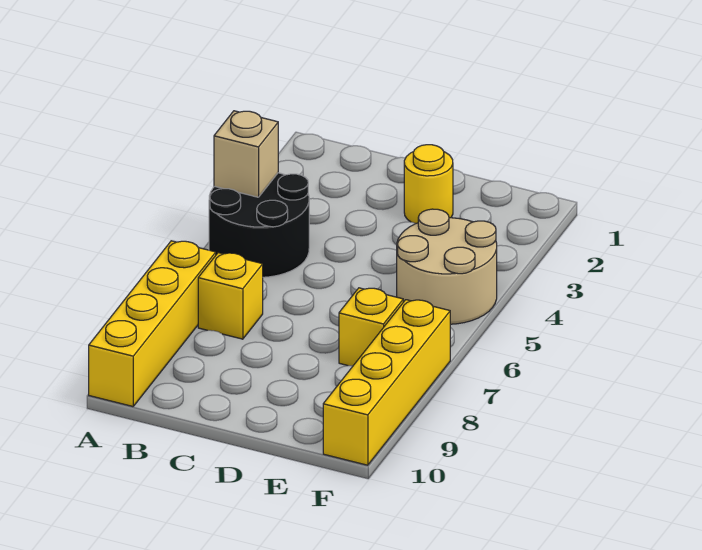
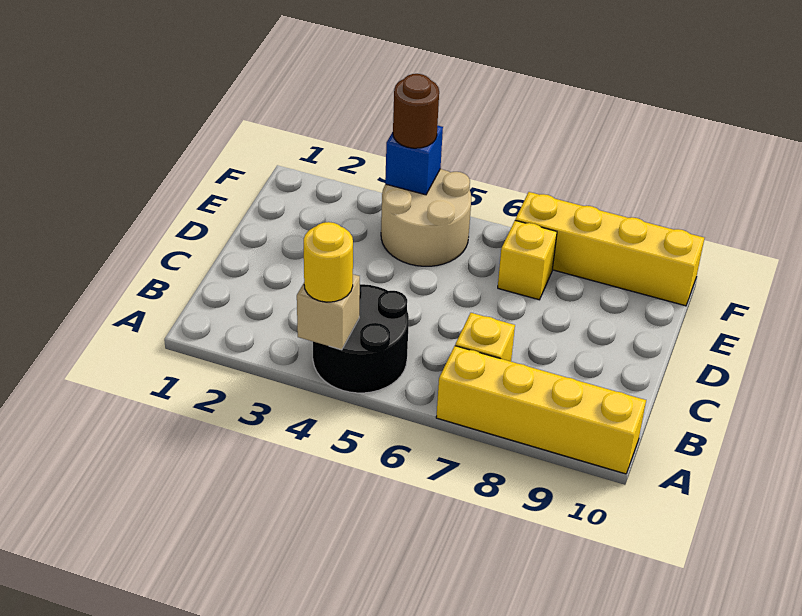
yellow round brick D2 level 1 -> yellow round brick A4 level 3
none -> blue brick F4 level 2
none -> brown round brick F4 level 3

